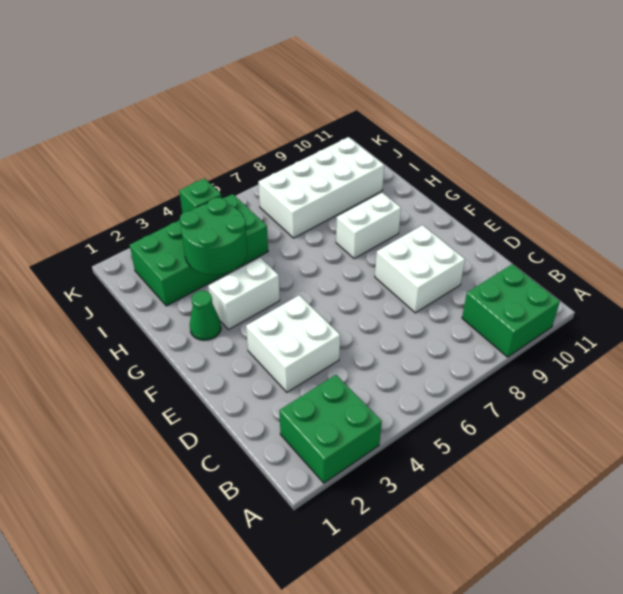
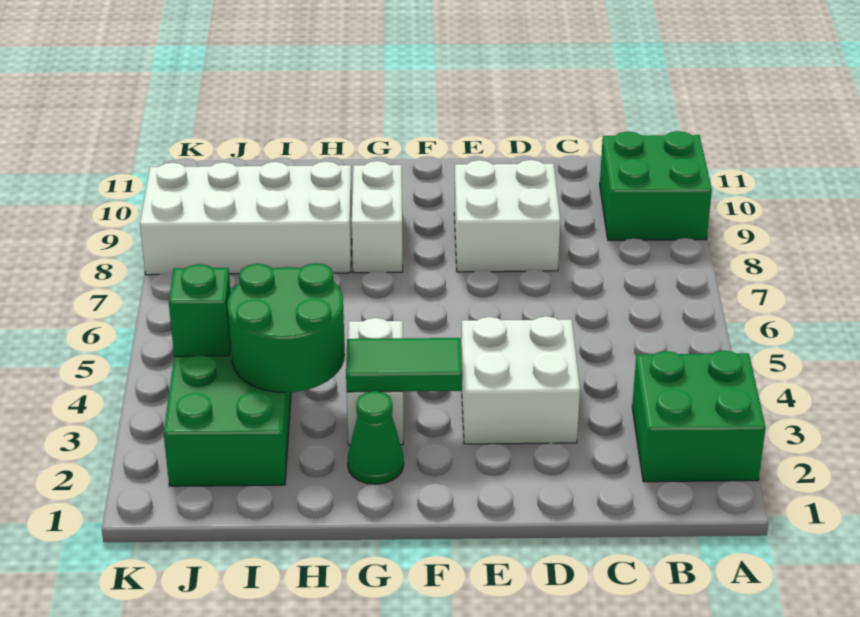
none -> green tile F3:G3 level 2
white brick I7:J10 level 1 -> white brick H8:K9 level 1

